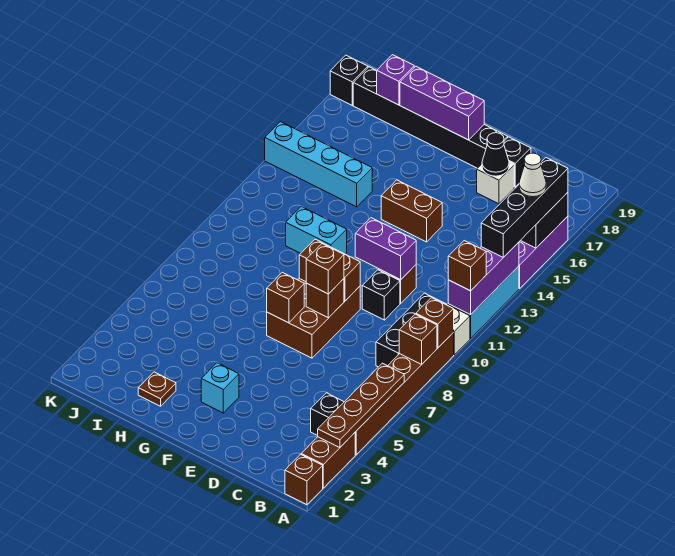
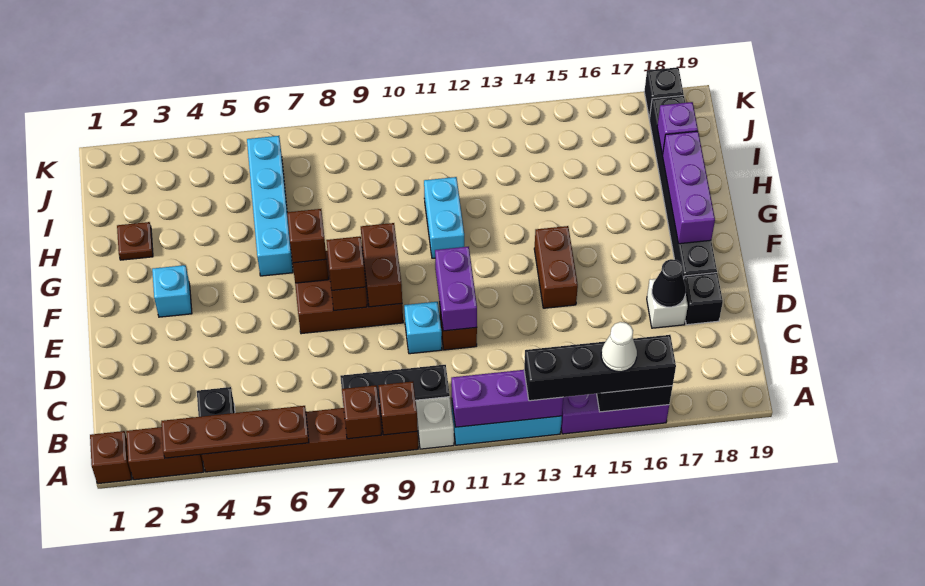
brown brick A11 level 3 -> brown brick F7 level 3
black brick D10 level 1 -> cyan brick D10 level 1
cyan brick H14:K14 level 1 -> cyan brick G6:J6 level 1

